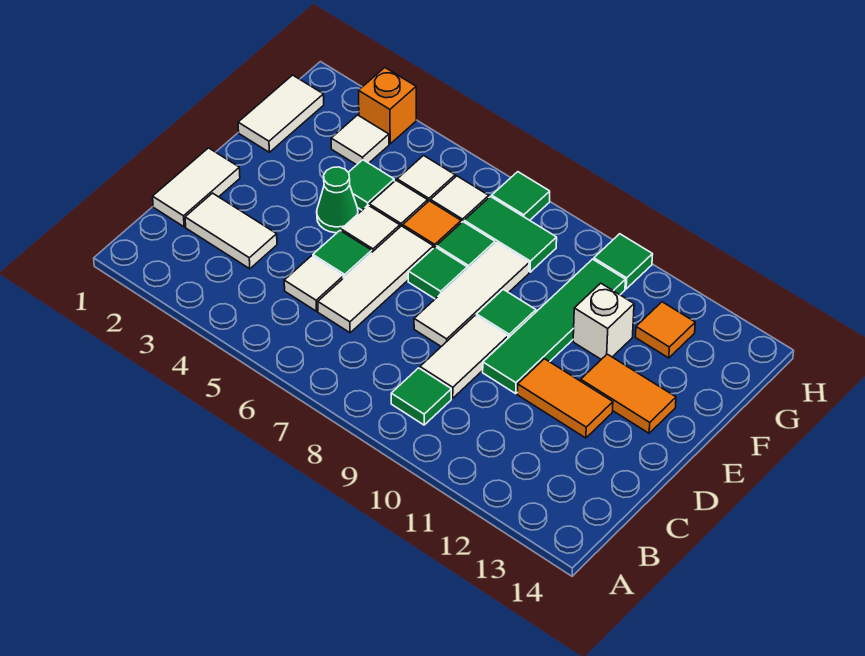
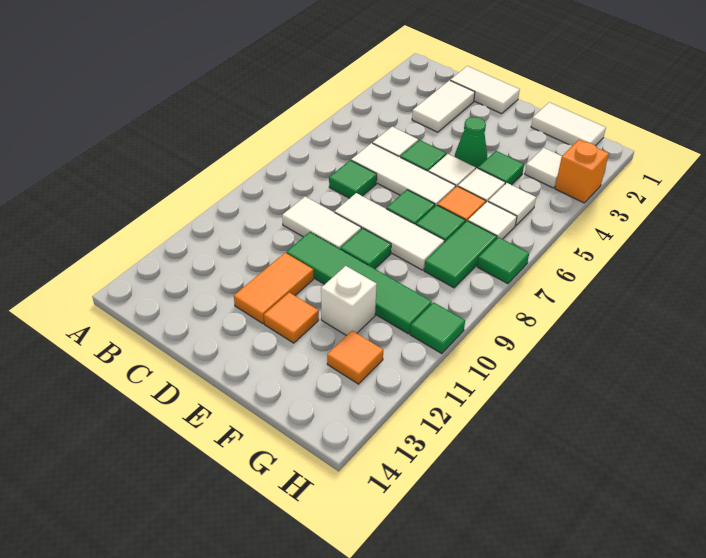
green tile B9 level 1 -> green tile C7 level 1
orange tile E12:E13 level 1 -> orange tile E12 level 1

